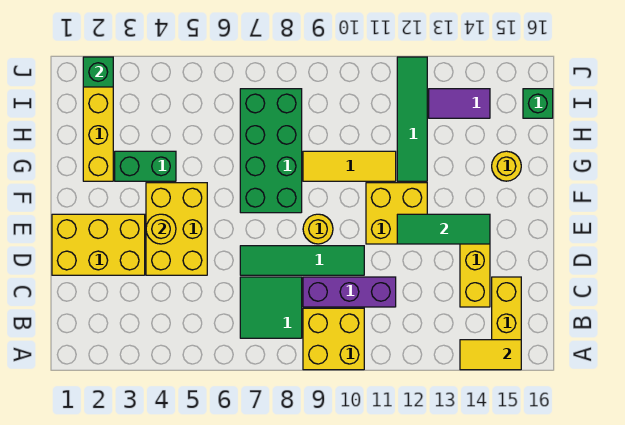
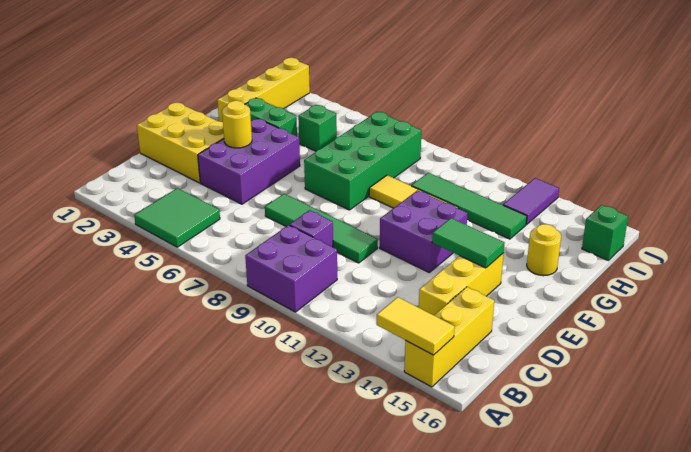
yellow brick A9:B10 level 1 -> purple brick A9:B10 level 1
green tile B7:C8 level 1 -> green tile A4:B5 level 1
purple brick C9:C11 level 1 -> purple brick C9 level 1
yellow brick D4:F5 level 1 -> purple brick D4:F5 level 1
yellow round brick E9 level 1 -> none
yellow brick E11:F12 level 1 -> purple brick E11:F12 level 1
green tile E12:E14 level 2 -> green tile E13:E14 level 2
green tile G12:J12 level 1 -> green tile H10:H13 level 1
purple tile I13:I14 level 1 -> purple tile I13:J13 level 1
green brick J2 level 2 -> green brick H5 level 1

